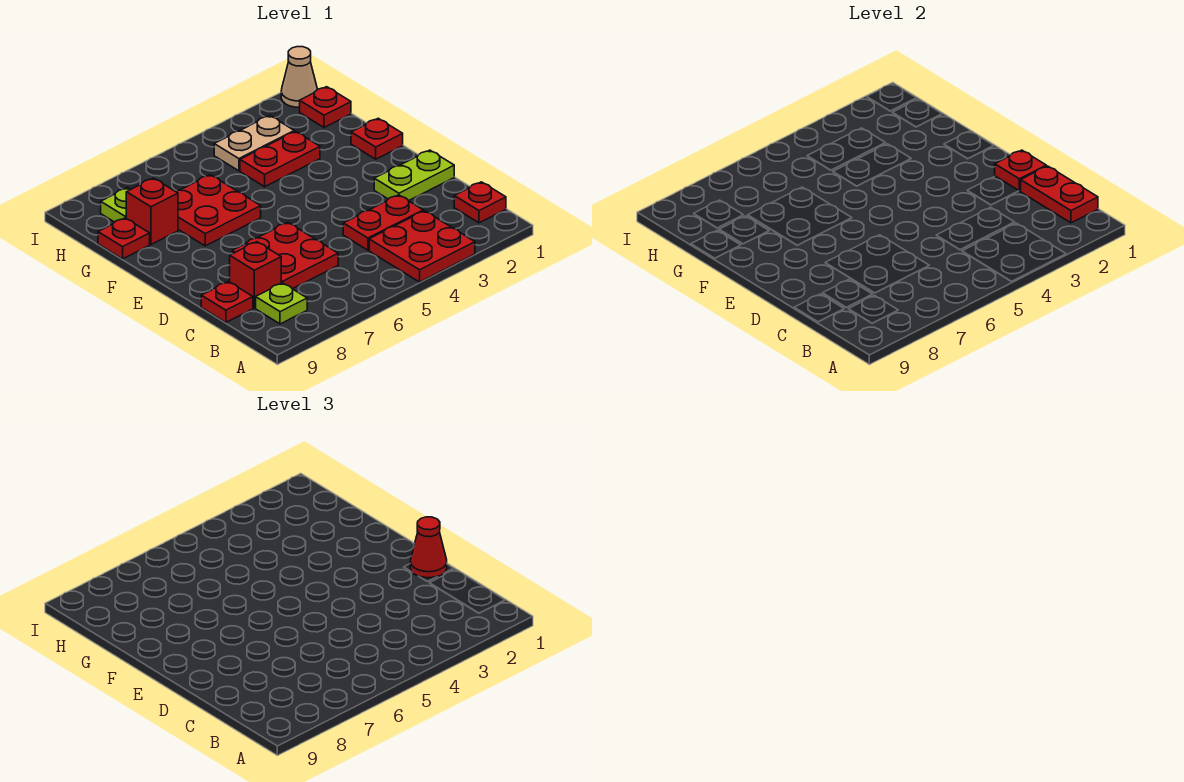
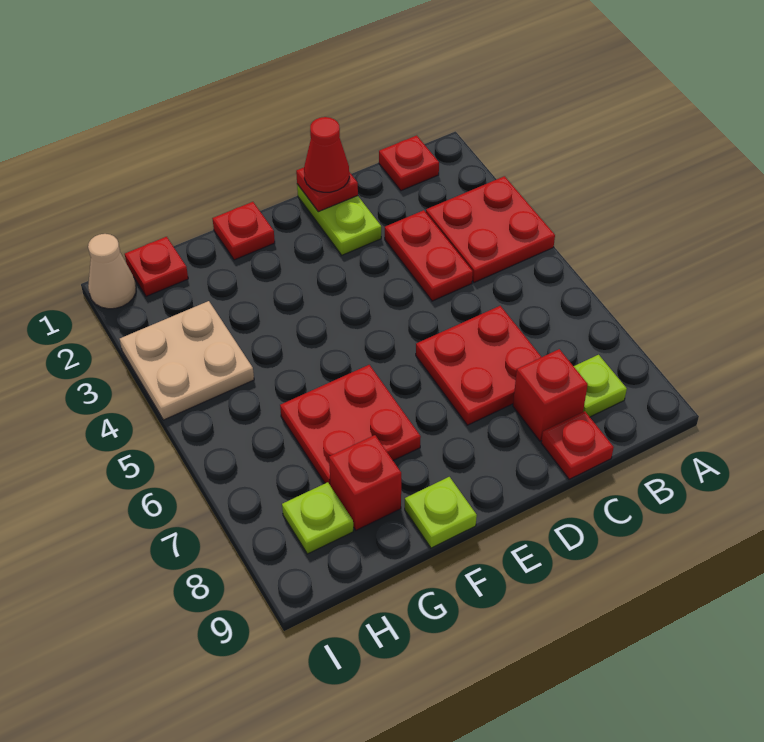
red plate B1:C1 level 2 -> none
none -> lime plate F9 level 1
red plate G3:G4 level 1 -> none
red plate G9 level 1 -> none
tan plate H3:H4 level 1 -> tan plate H3:I4 level 1

